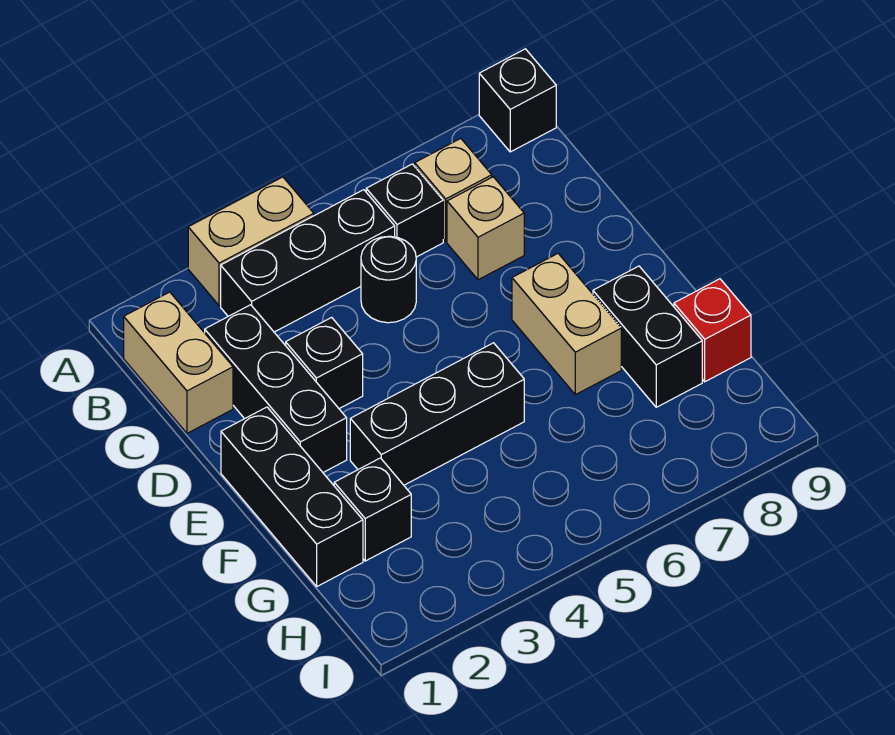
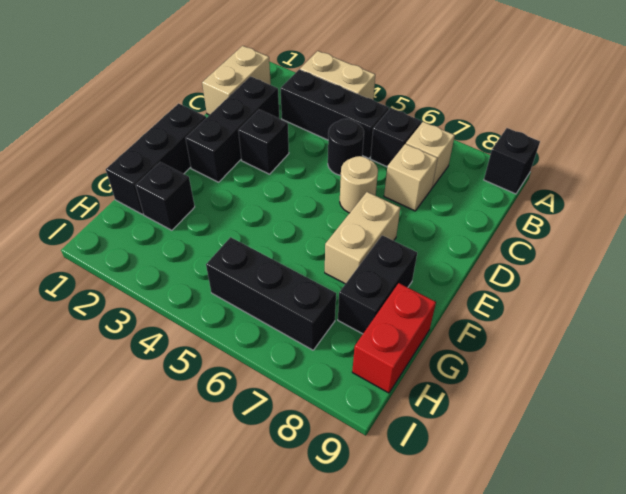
none -> tan round brick D6 level 1
black brick F3:F5 level 1 -> black brick H5:H7 level 1
red brick G9 level 1 -> red brick G9:H9 level 1

